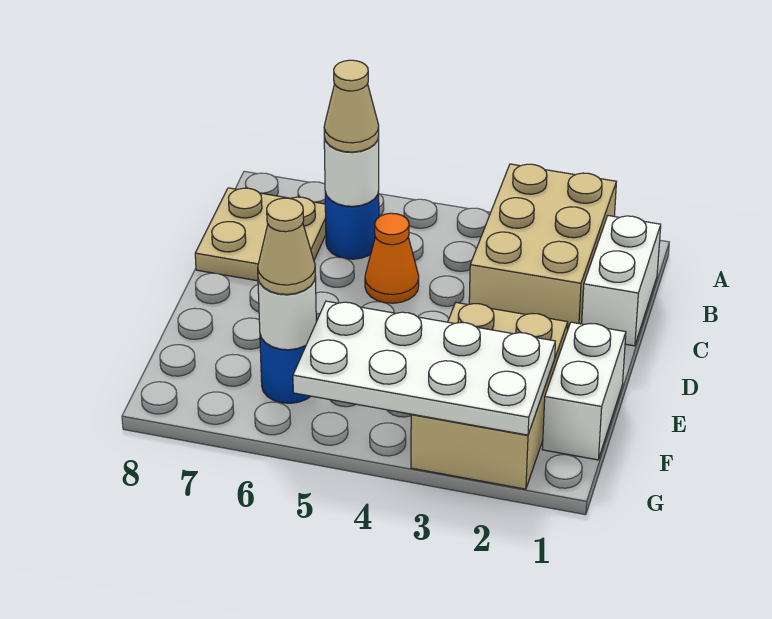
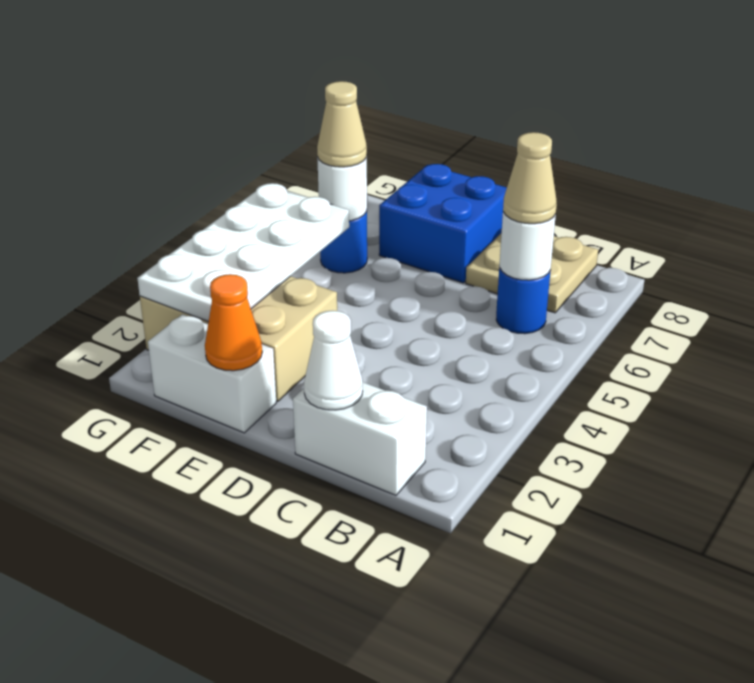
tan brick A2:C3 level 1 -> none
none -> white cone C1 level 2
orange cone C5 level 1 -> orange cone E1 level 2
none -> blue brick D7:E8 level 1

